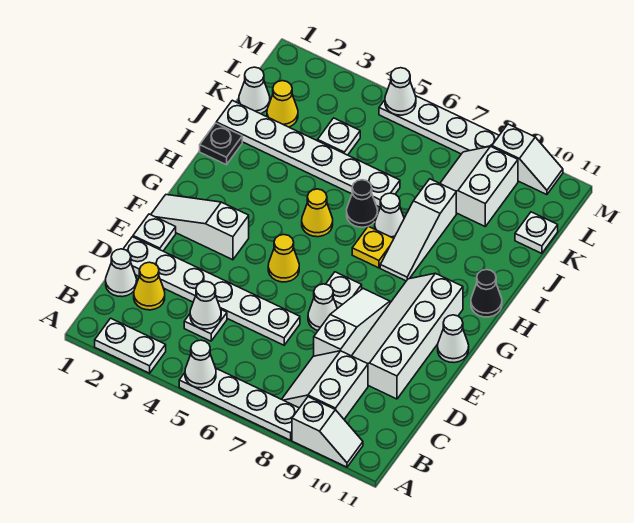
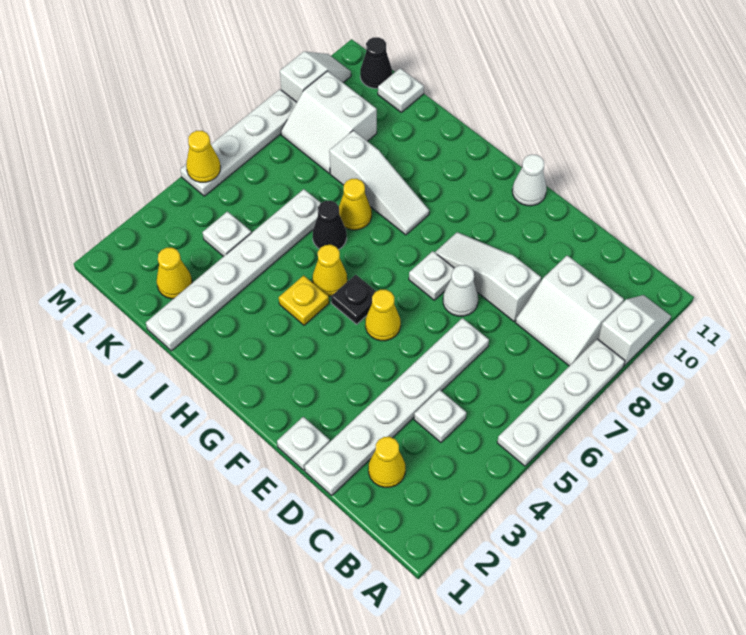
white plate A2:A3 level 1 -> none
white cone A5 level 2 -> none
white cone C1 level 1 -> none
white cone C4 level 2 -> none
white slope D9:G10 level 1 top 10 -> none
white slope F1:F3 level 1 top 3 -> none
yellow plate H7 level 1 -> yellow plate H4 level 1
black cone H11 level 1 -> black cone L11 level 1
black plate I1 level 1 -> black plate G5 level 1
white cone I7 level 1 -> yellow cone I7 level 1
white cone K1 level 1 -> none
white cone M5 level 2 -> yellow cone M5 level 2

